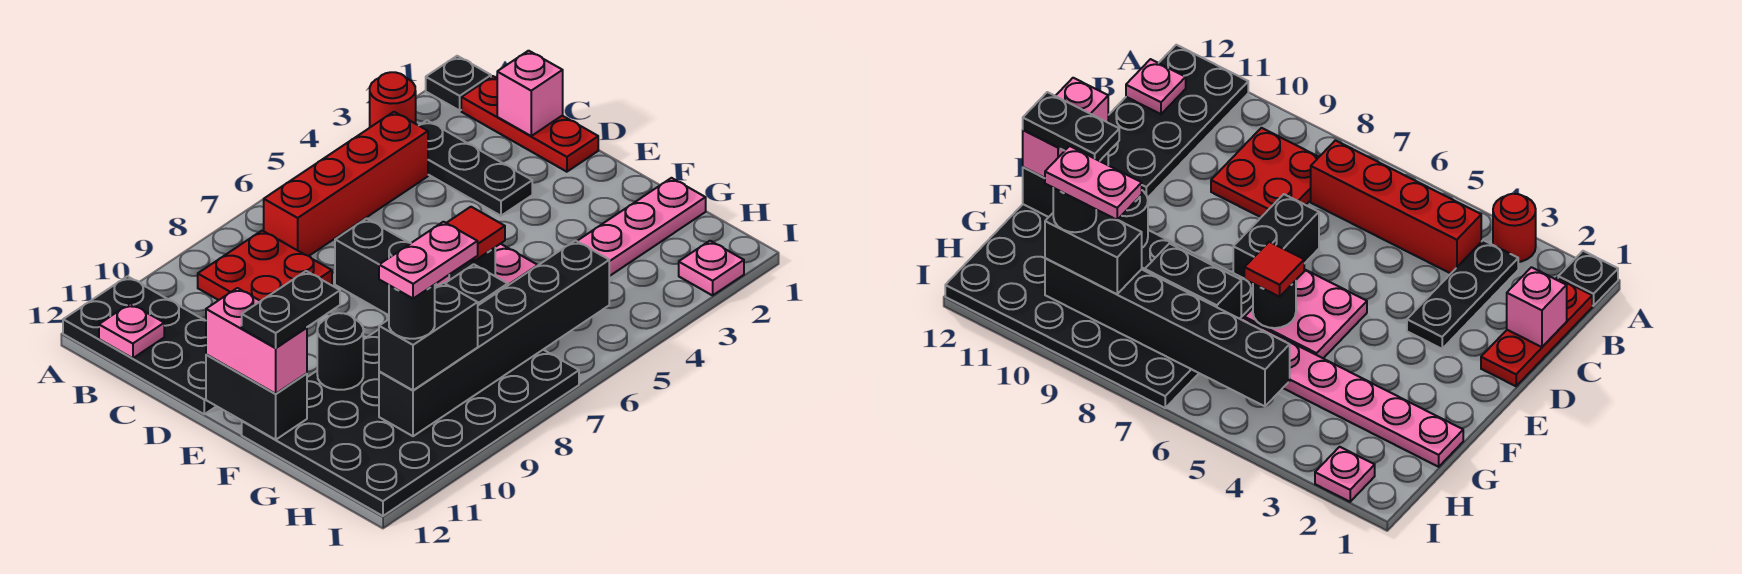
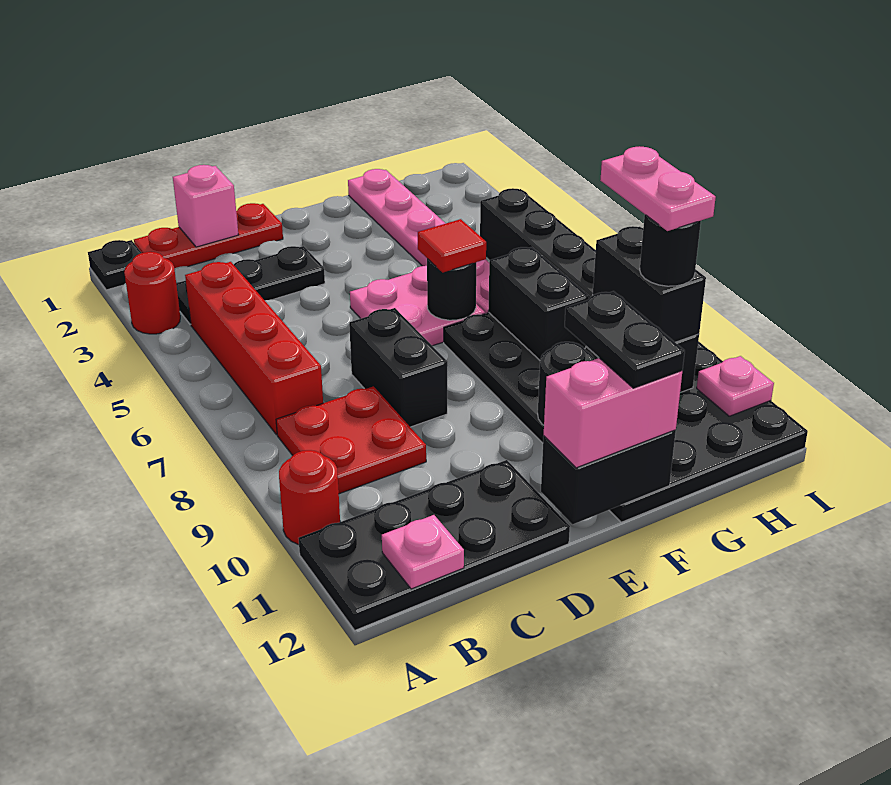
none -> red round brick A10 level 1
black brick D7:E7 level 1 -> black brick D7:D8 level 1
pink plate I2 level 1 -> pink plate I11 level 2

